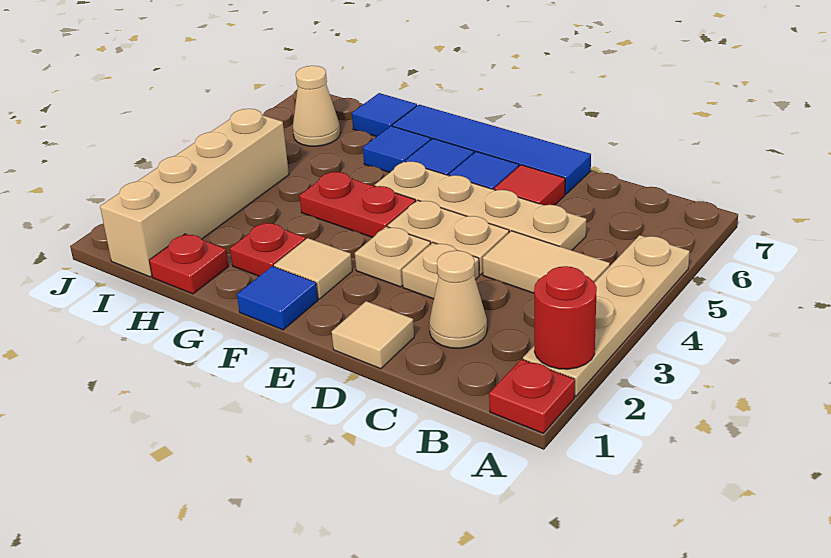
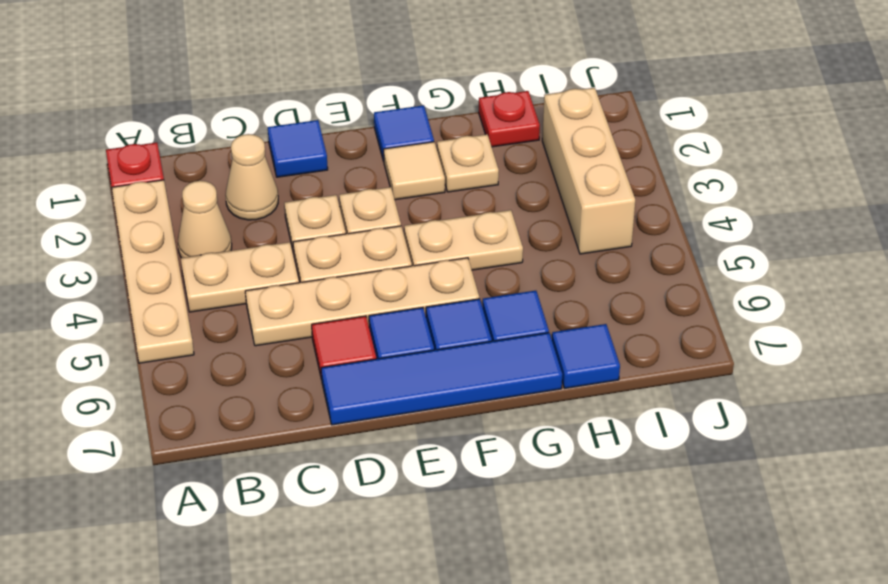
red round brick A2 level 2 -> none
tan tile B4:C4 level 1 -> tan plate B4:C4 level 1
tan tile D1 level 1 -> blue tile D1 level 1
red plate F4:G4 level 1 -> tan plate F4:G4 level 1
red plate G2 level 1 -> tan plate G2 level 1
tan brick I1:I4 level 1 -> tan brick I2:I4 level 1
tan cone I6 level 1 -> tan cone B3 level 1

